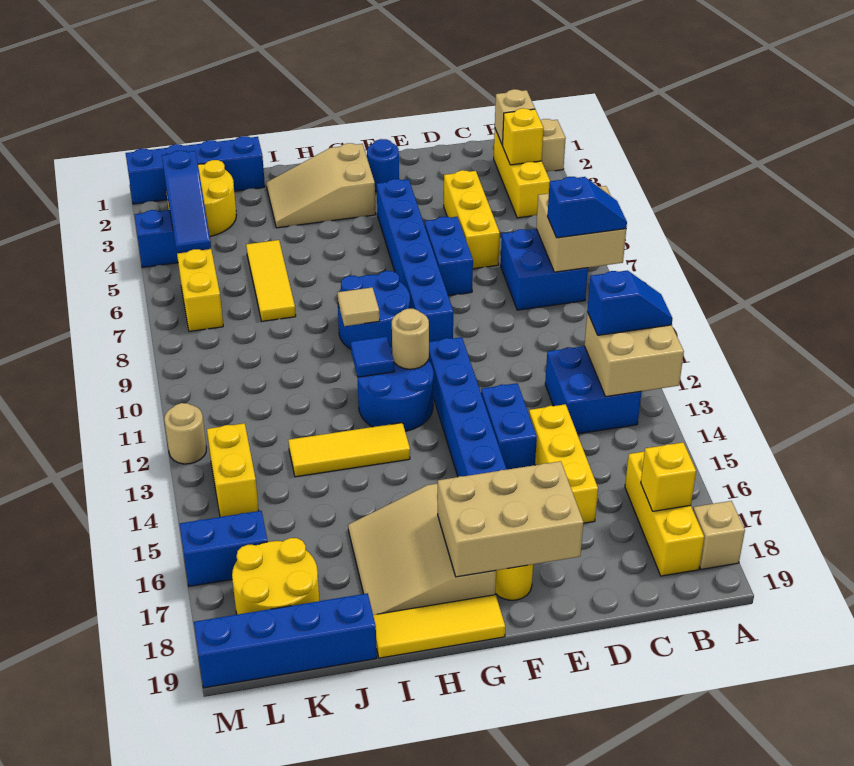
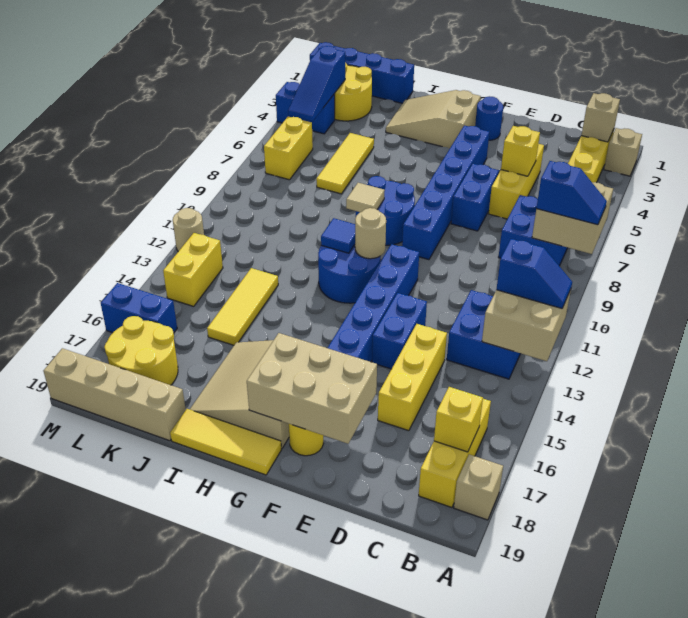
yellow brick B3 level 2 -> yellow brick D5 level 2
yellow tile H13:J13 level 1 -> yellow tile J13:J15 level 1
blue brick J19:M19 level 1 -> tan brick J19:M19 level 1

